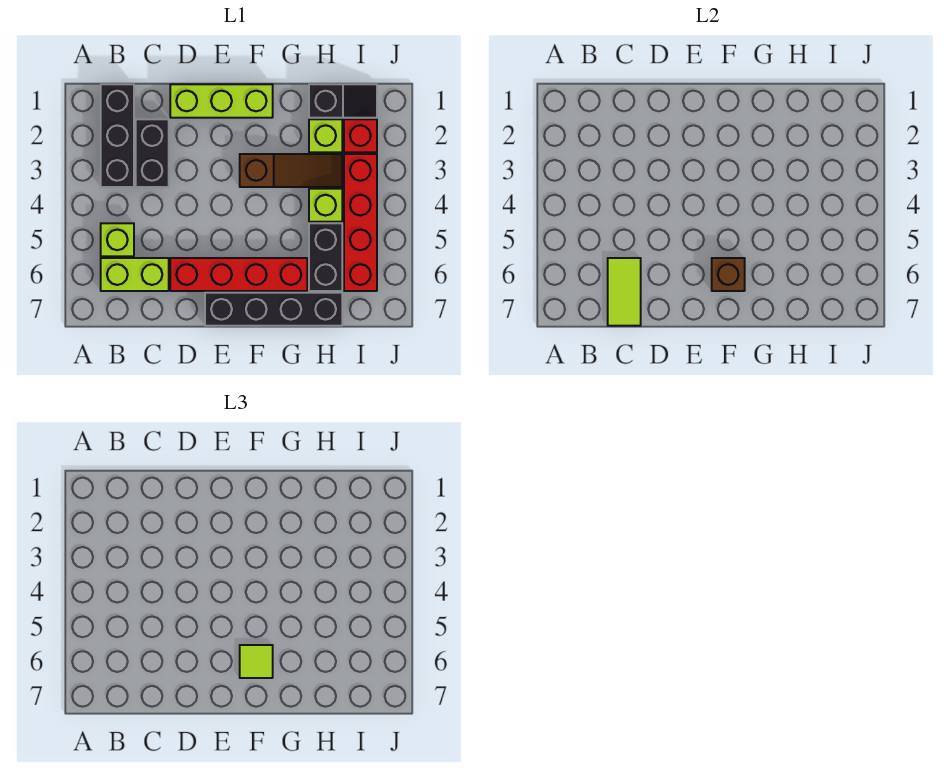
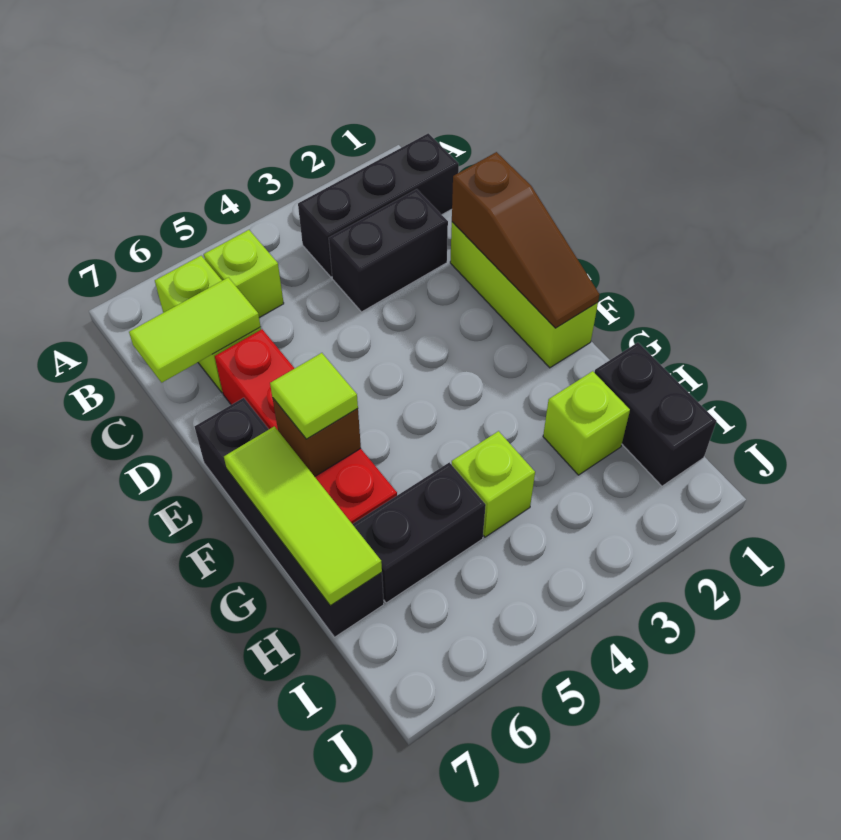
brown slope F3:H3 level 1 top F -> brown slope D1:F1 level 2 top D
none -> lime tile F7:H7 level 2
black slope H1:I1 level 1 top H -> black brick H1:I1 level 1
red brick I2 level 1 -> none
red brick I3:I6 level 1 -> none

